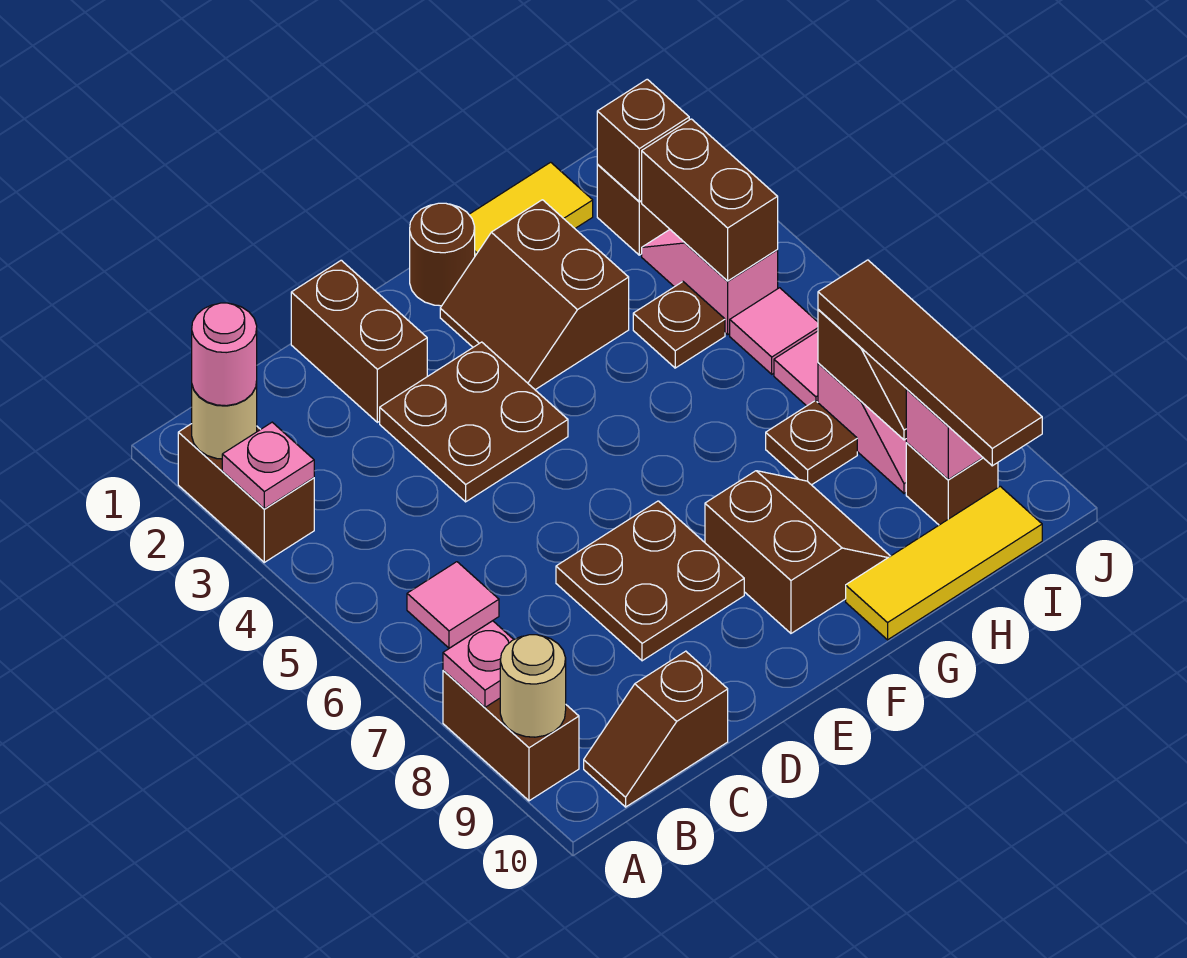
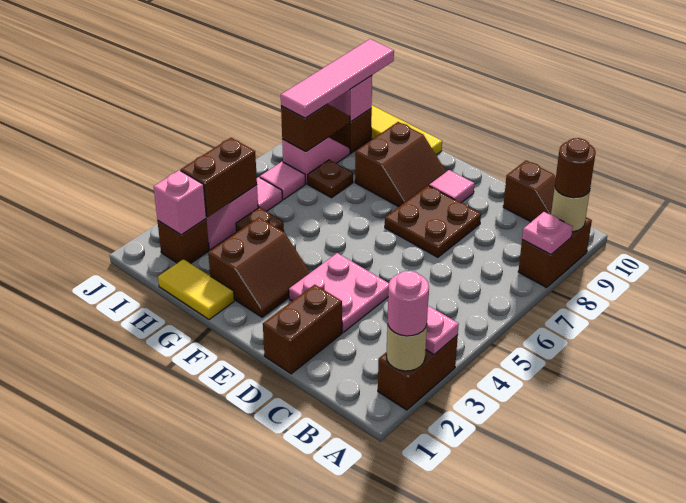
pink tile B6 level 1 -> pink tile E9 level 1
brown plate D3:E4 level 1 -> pink plate D3:E4 level 1
brown round brick F1 level 1 -> brown round brick A9 level 3
brown slope F8:G9 level 1 top F -> brown slope F8:G9 level 1 top G
brown brick I2 level 2 -> pink brick I2 level 2
brown tile I7:I10 level 3 -> pink tile I7:I10 level 3

